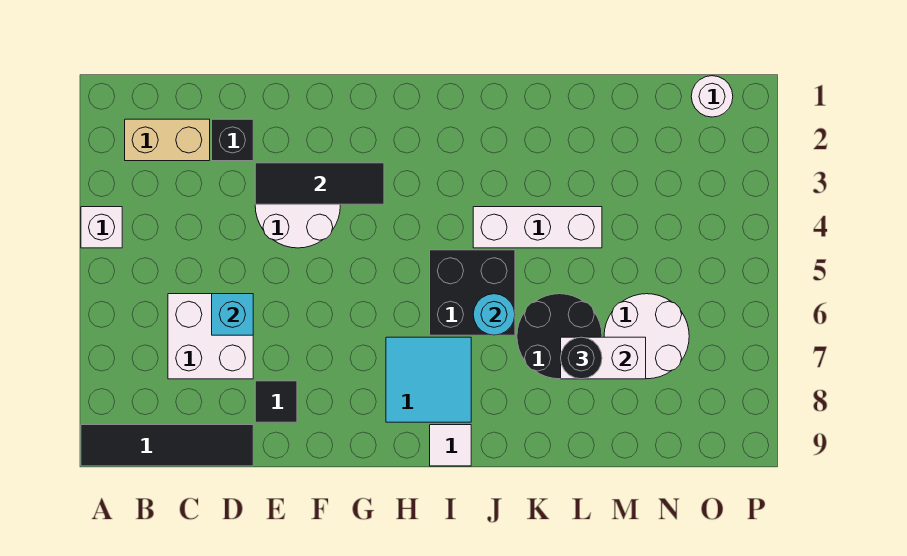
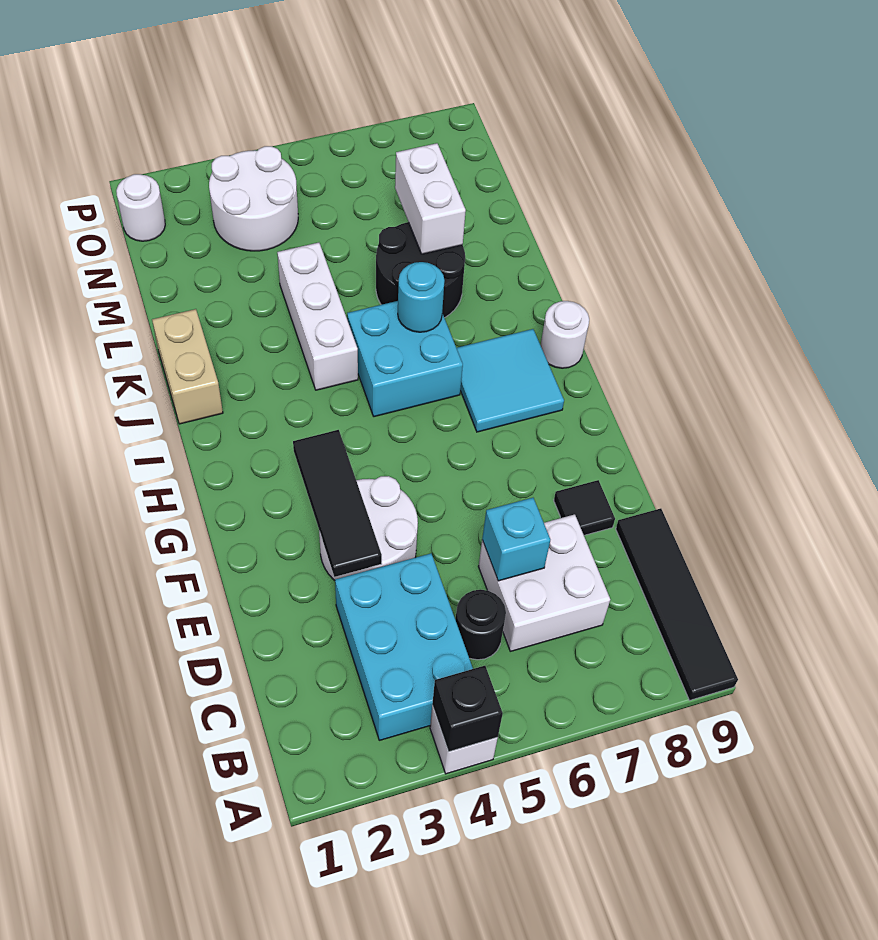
tan brick B2:C2 level 1 -> tan brick J1:K1 level 1
none -> cyan brick B3:D4 level 1
black brick D2 level 1 -> black brick A4 level 2
black brick I5:J6 level 1 -> cyan brick I5:J6 level 1
white tile I9 level 1 -> white round brick I9 level 1
black round brick L7 level 3 -> black round brick C5 level 1
white round brick M6:N7 level 1 -> white round brick N3:O4 level 1

